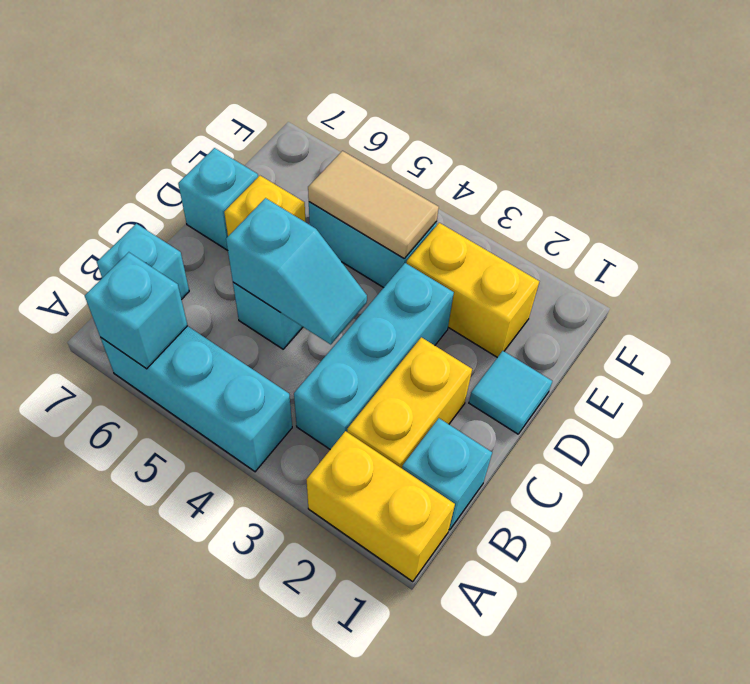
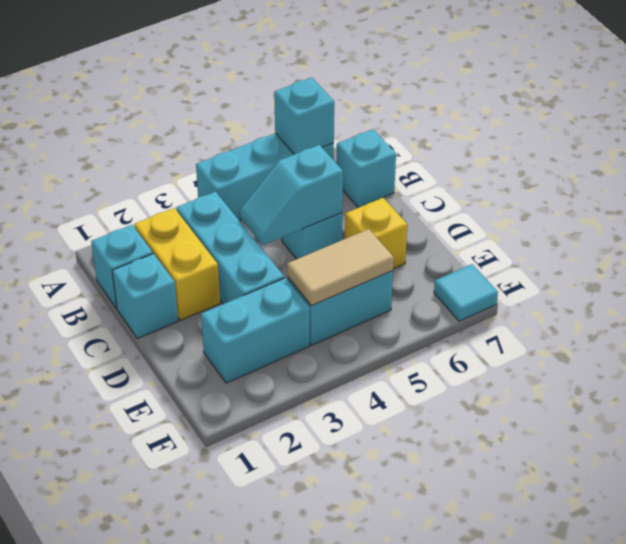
yellow brick A1:A2 level 1 -> none
cyan tile D1 level 1 -> cyan tile F7 level 1
cyan brick D7 level 1 -> cyan brick C1 level 1
yellow brick E2:E3 level 1 -> cyan brick E2:E3 level 1

